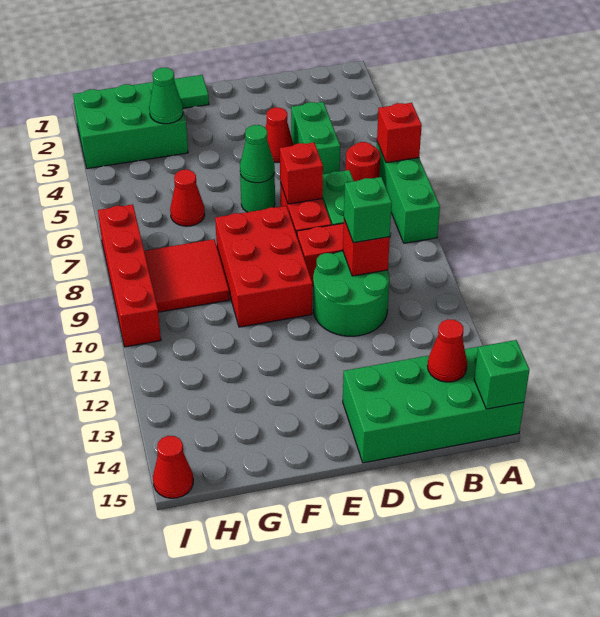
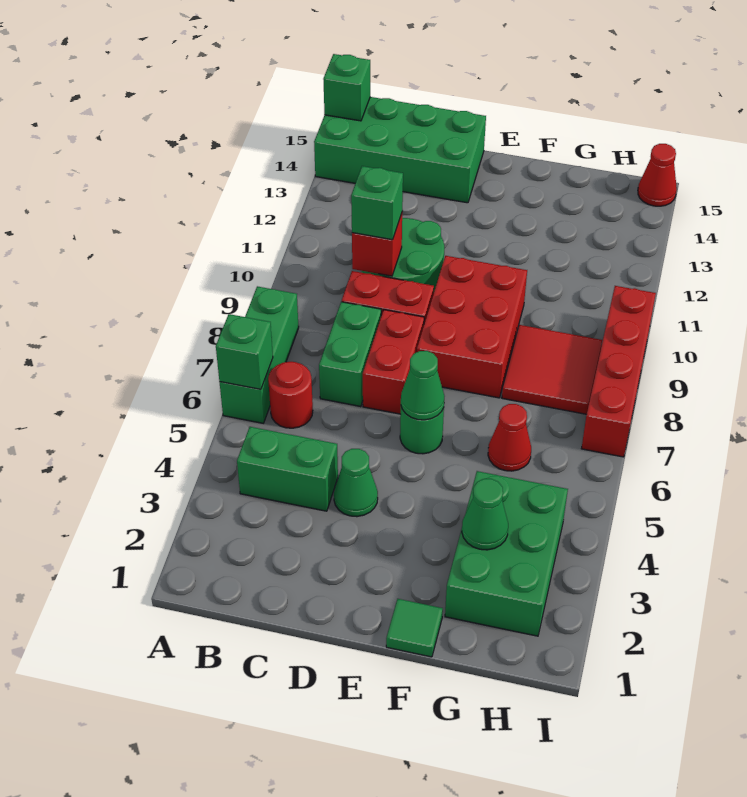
red brick A6 level 2 -> green brick A6 level 2
red cone B14 level 2 -> none
green brick C4:C5 level 1 -> green brick B4:C4 level 1
red cone D4 level 1 -> green cone D4 level 1
red brick D7 level 2 -> none
green brick G2:I3 level 1 -> green brick G2:H4 level 1

